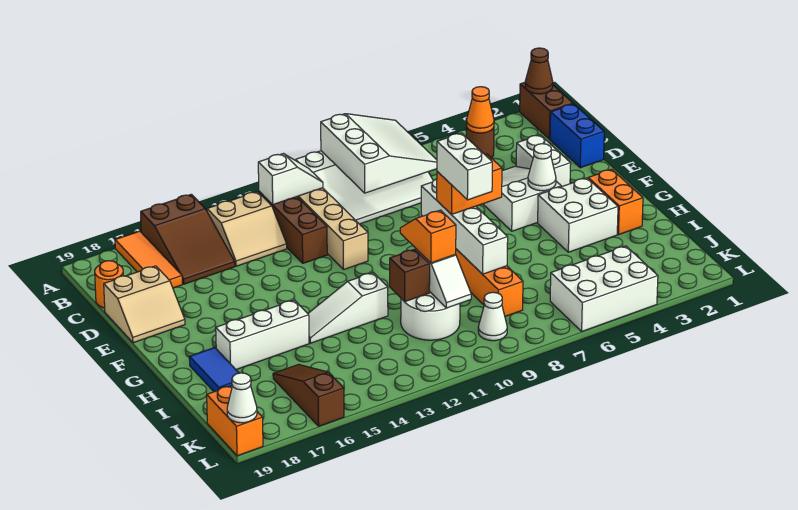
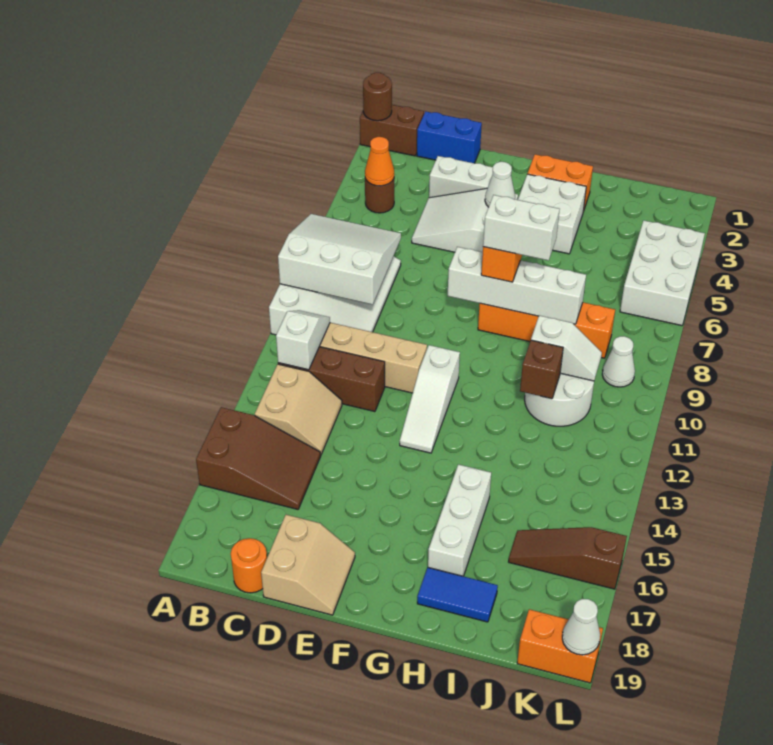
brown cone A1 level 2 -> brown round brick A1 level 2
orange tile A17:C17 level 1 -> none
orange slope H10:I10 level 3 top I -> none
white slope H12:H14 level 1 top 12 -> white slope F11:F13 level 1 top 11

